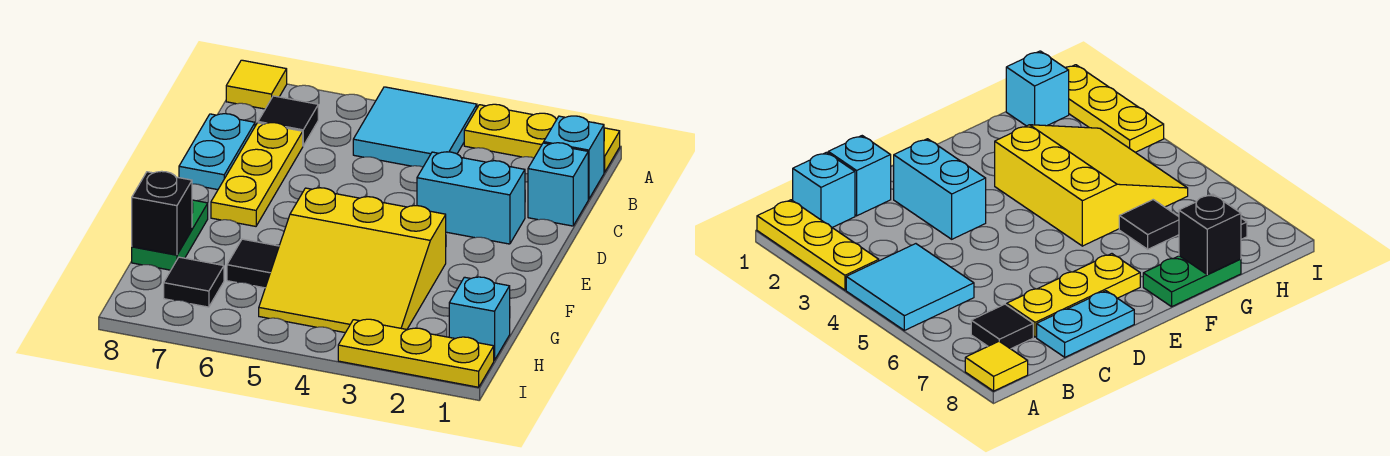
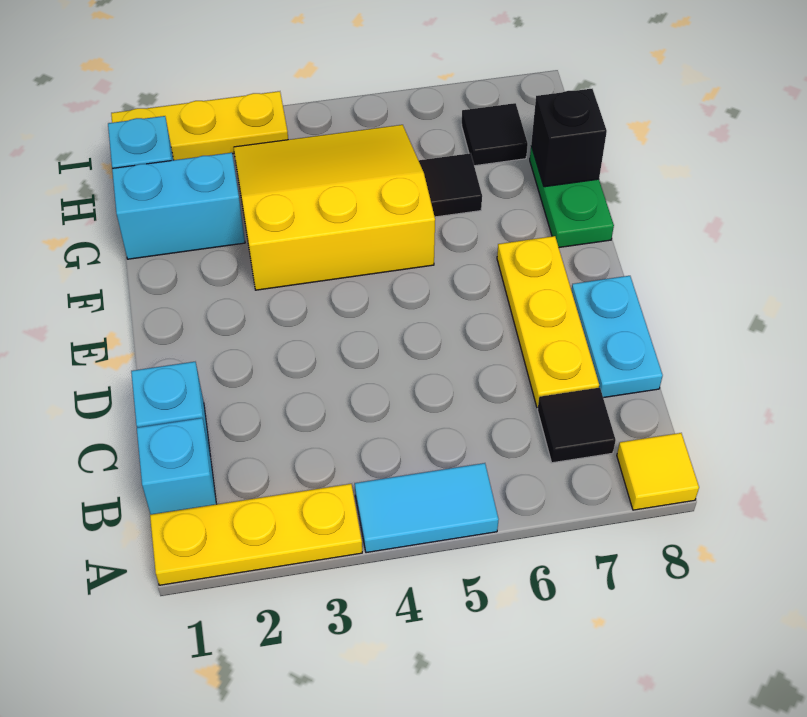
cyan tile A4:B5 level 1 -> cyan tile A4:A5 level 1
cyan brick D2:D3 level 1 -> cyan brick G1:G2 level 1

